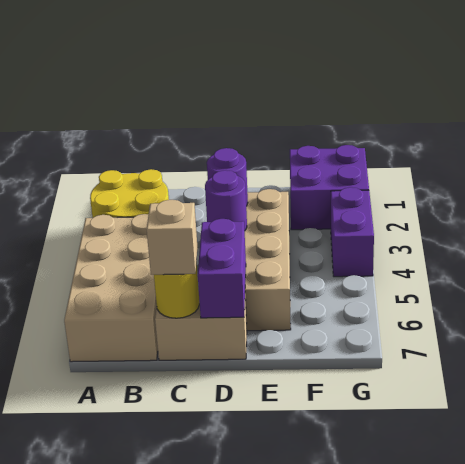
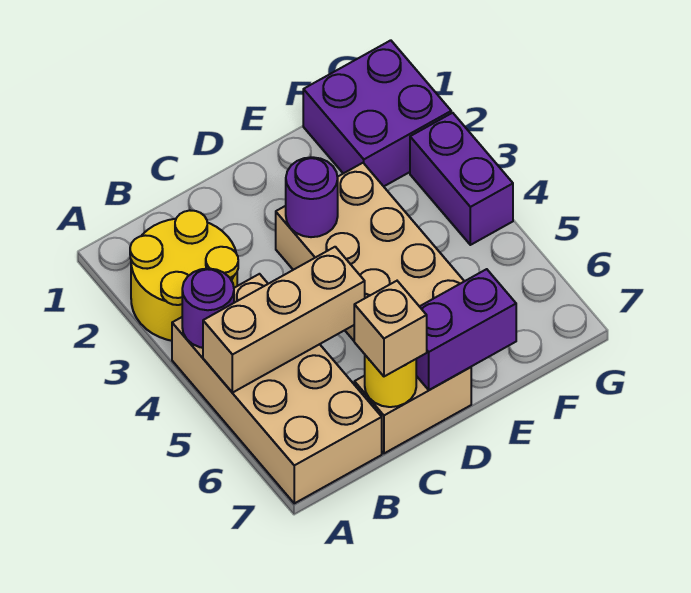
none -> tan brick A5:C5 level 2
purple round brick D4 level 2 -> purple round brick A4 level 2
purple brick D6:D7 level 2 -> purple brick D7:E7 level 2

